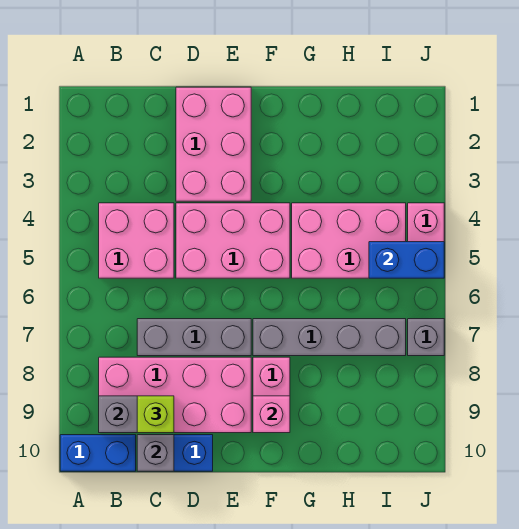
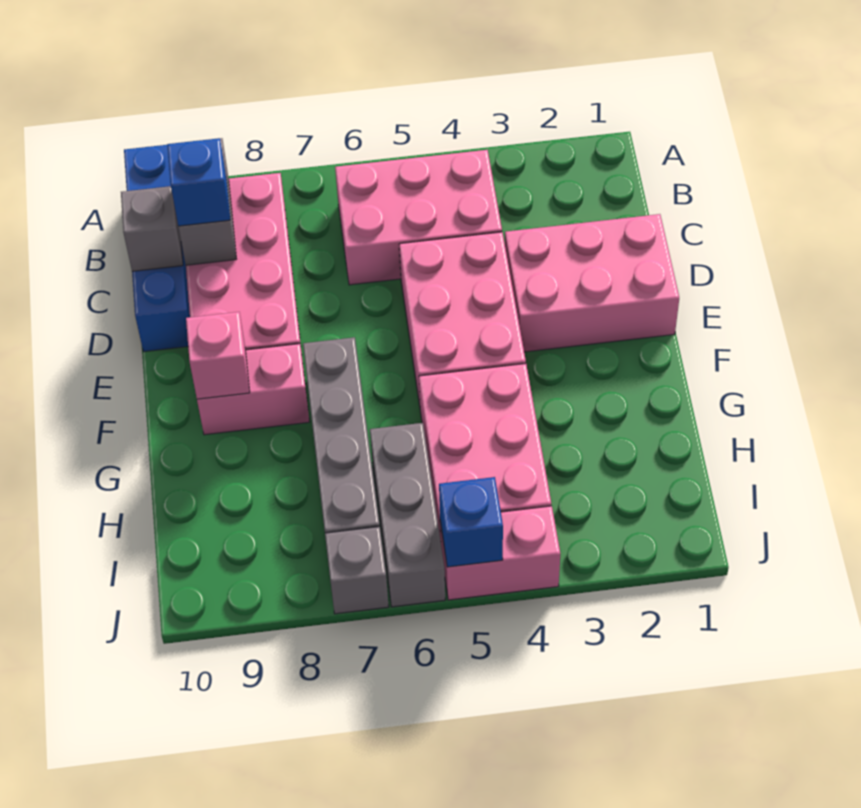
pink brick B4:C5 level 1 -> pink brick B4:C6 level 1
grey brick C7:E7 level 1 -> grey brick H6:J6 level 1
lime brick C9 level 3 -> blue brick C9 level 3
blue brick I5:J5 level 2 -> blue brick J5 level 2

